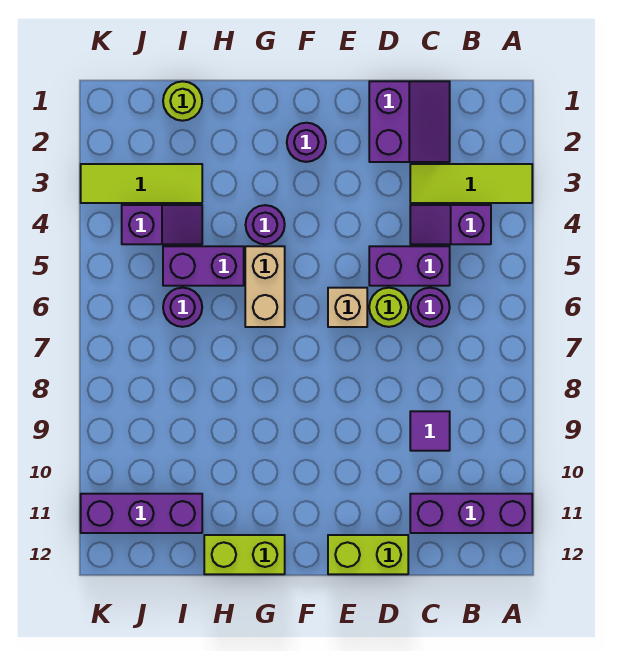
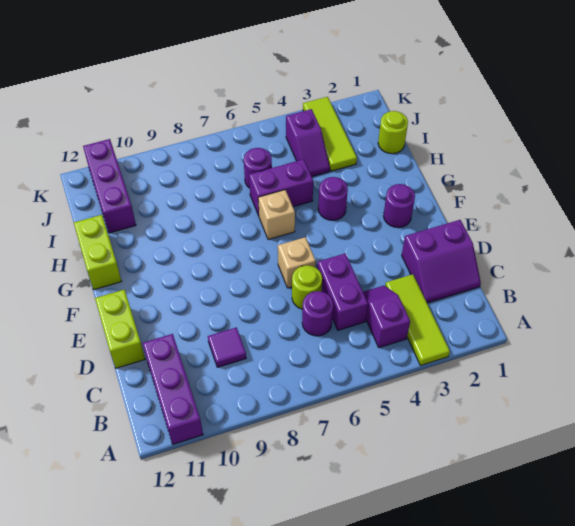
tan brick G5:G6 level 1 -> tan brick G6 level 1
purple brick H5:I5 level 1 -> purple brick H5:H6 level 1

